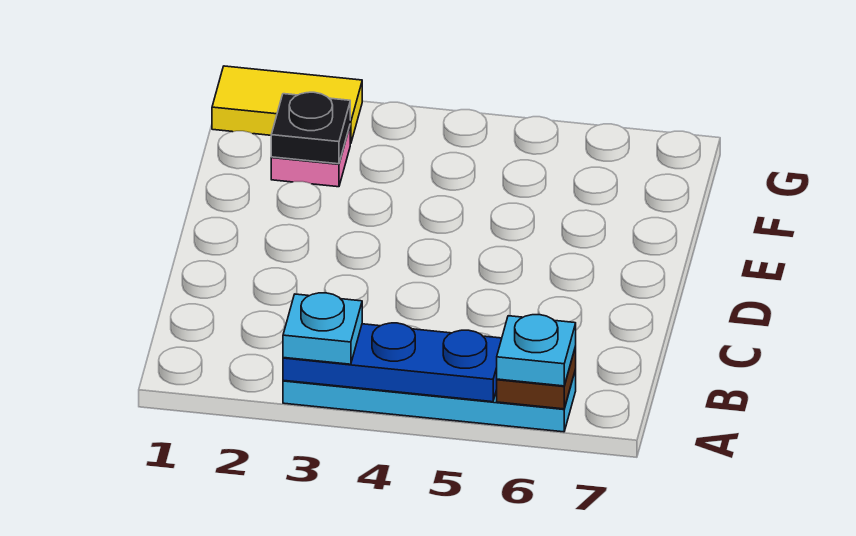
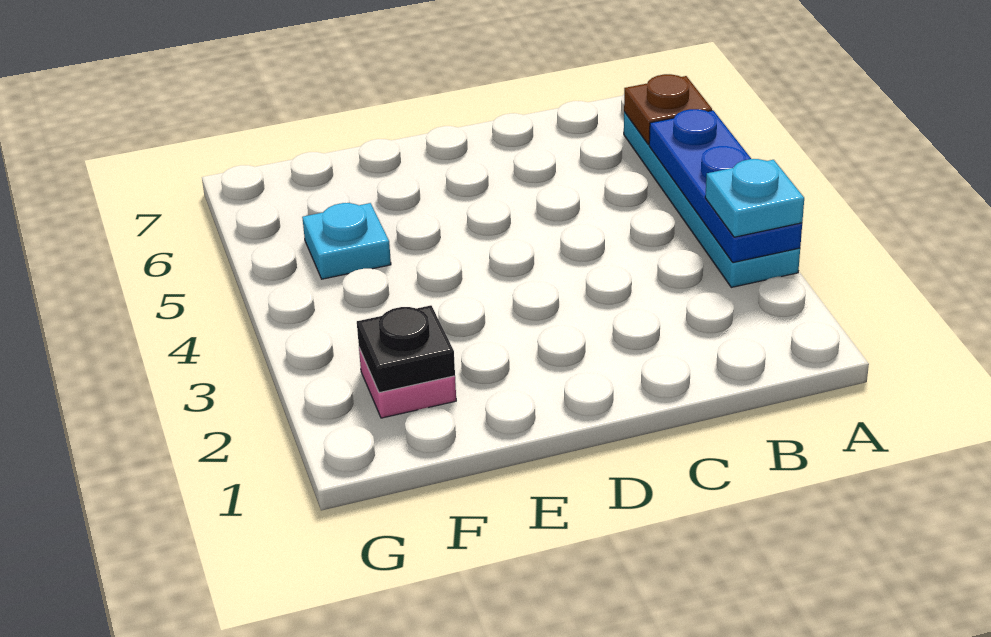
cyan plate A6 level 3 -> cyan plate F5 level 1
yellow tile G1:G2 level 1 -> none

